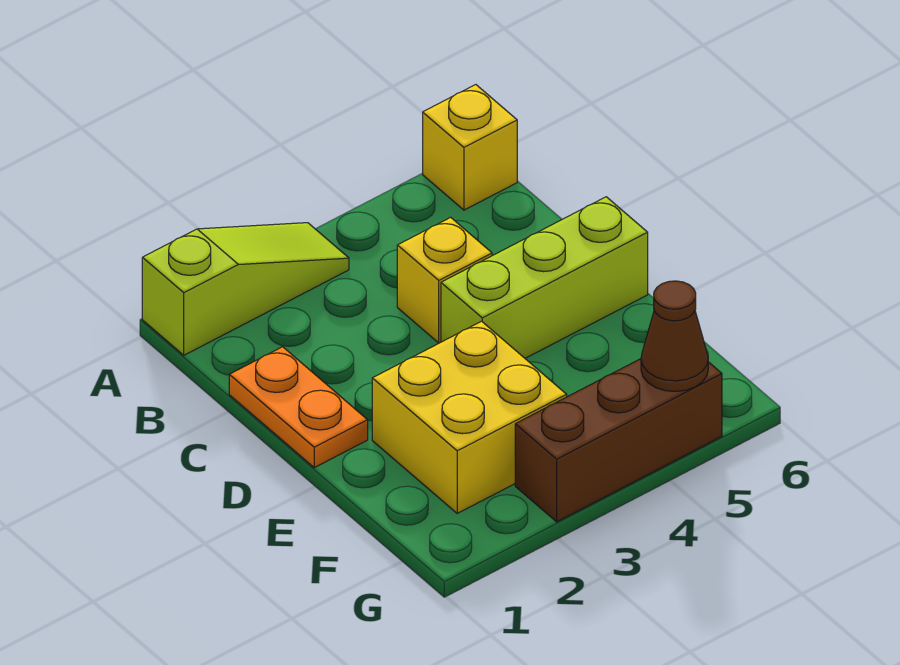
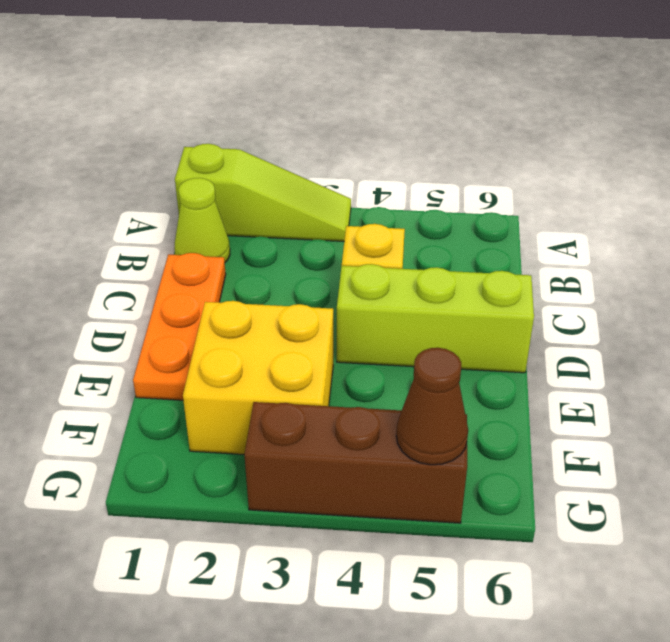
yellow brick A6 level 1 -> none
none -> lime cone B1 level 1
orange plate C1:D1 level 1 -> orange plate C1:E1 level 1

